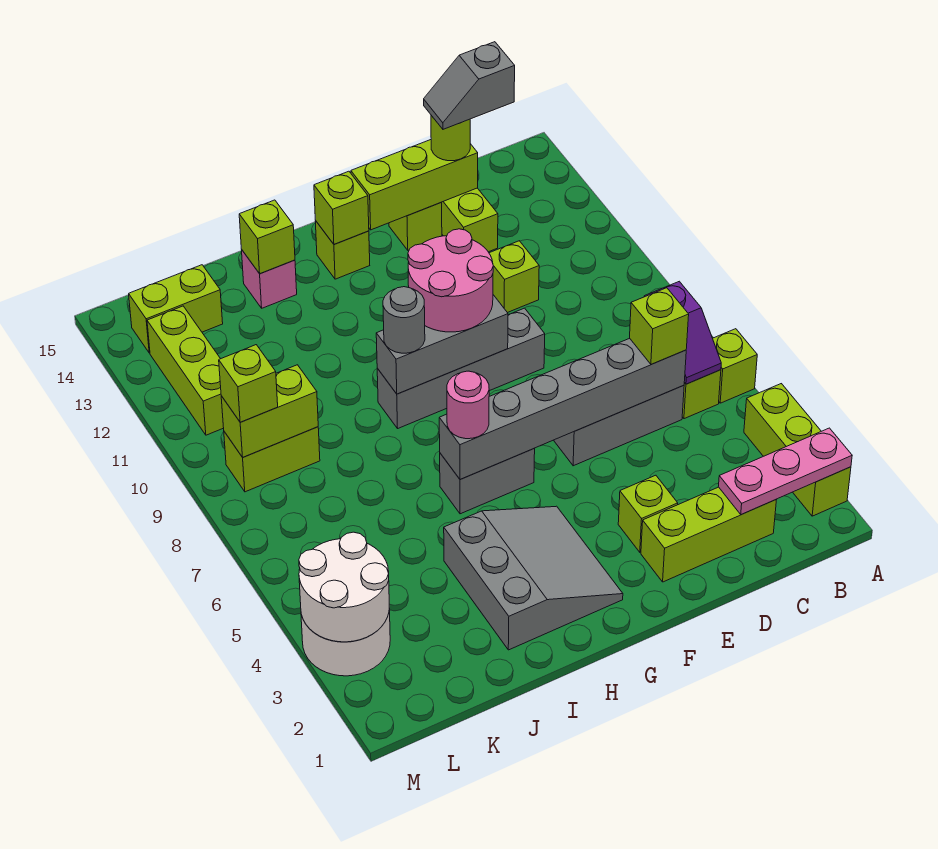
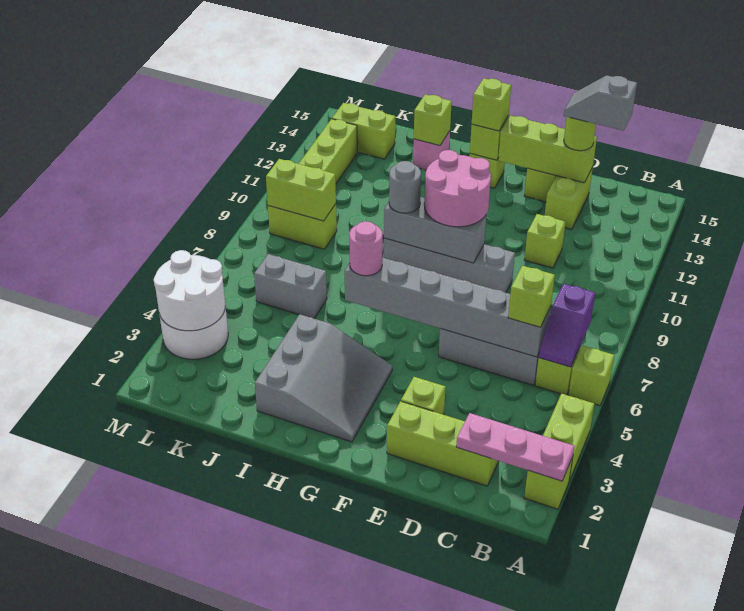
grey brick G6:H6 level 1 -> grey brick J6:K6 level 1
lime brick L9 level 3 -> lime brick G14 level 3

